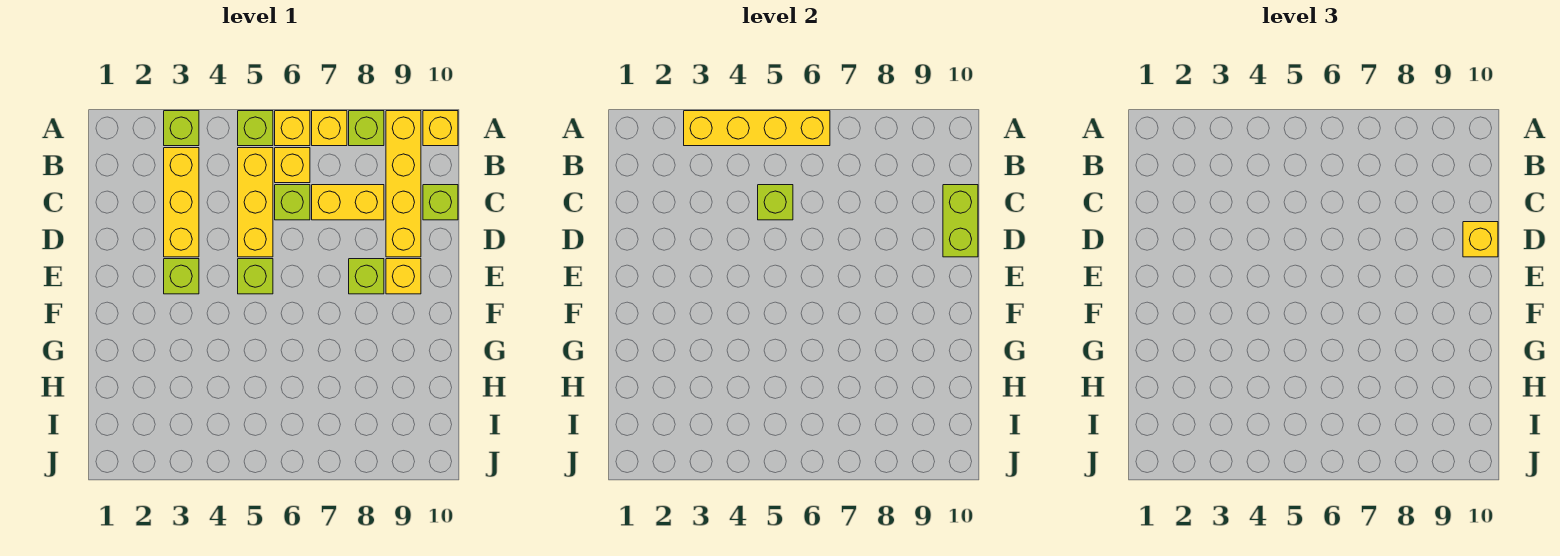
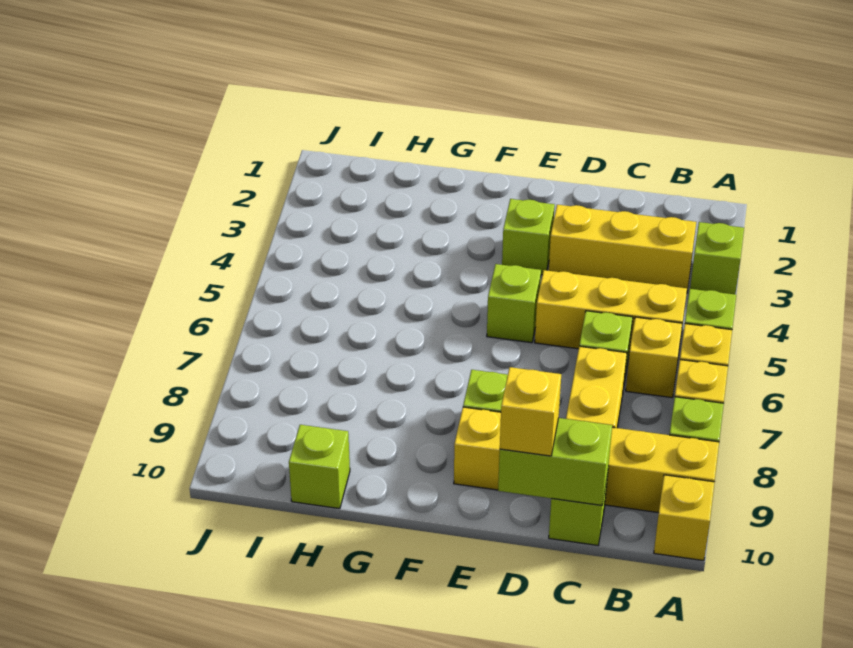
yellow brick A3:A6 level 2 -> none
lime brick C5 level 2 -> lime brick H10 level 1

